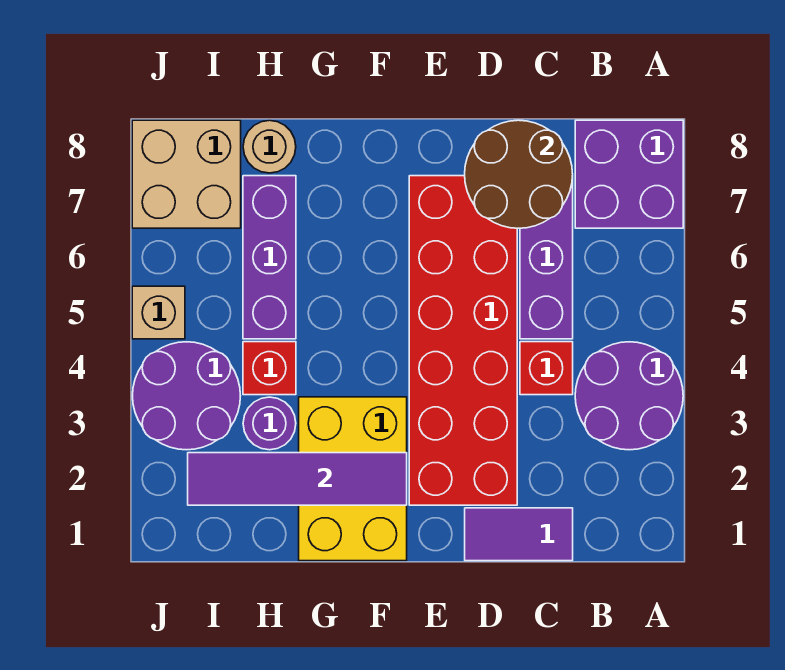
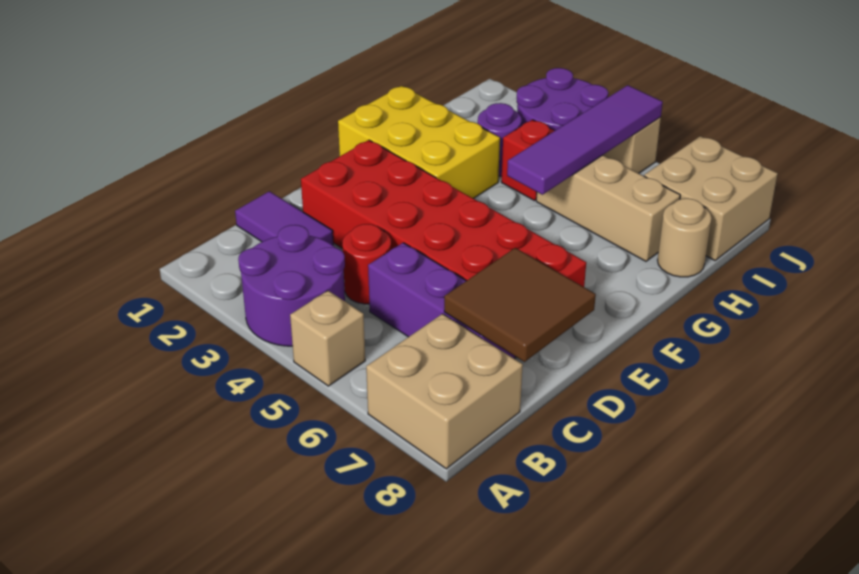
none -> tan brick A5 level 1
purple brick A7:B8 level 1 -> tan brick A7:B8 level 1
purple tile C1:D1 level 1 -> purple tile C1:C2 level 1
red brick C4 level 1 -> red round brick C4 level 1
brown round brick C7:D8 level 2 -> brown tile C7:D8 level 2
purple tile F2:I2 level 2 -> purple tile G5:J5 level 2
purple brick H5:H7 level 1 -> tan brick H5:H7 level 1

